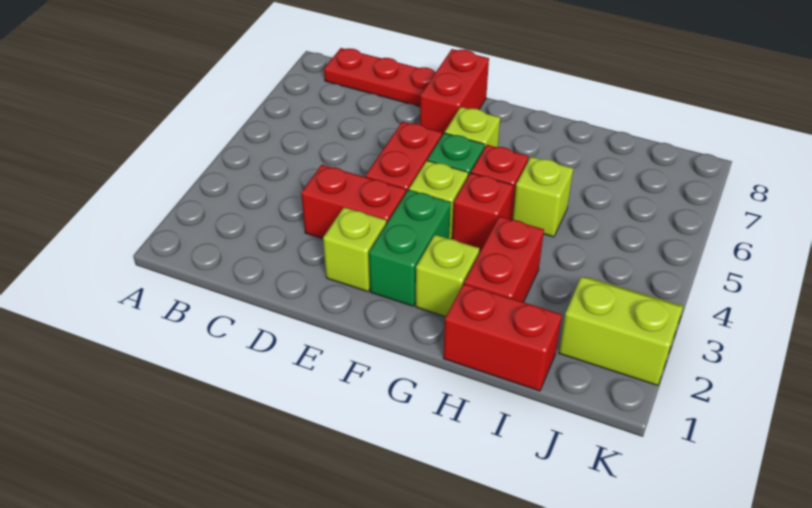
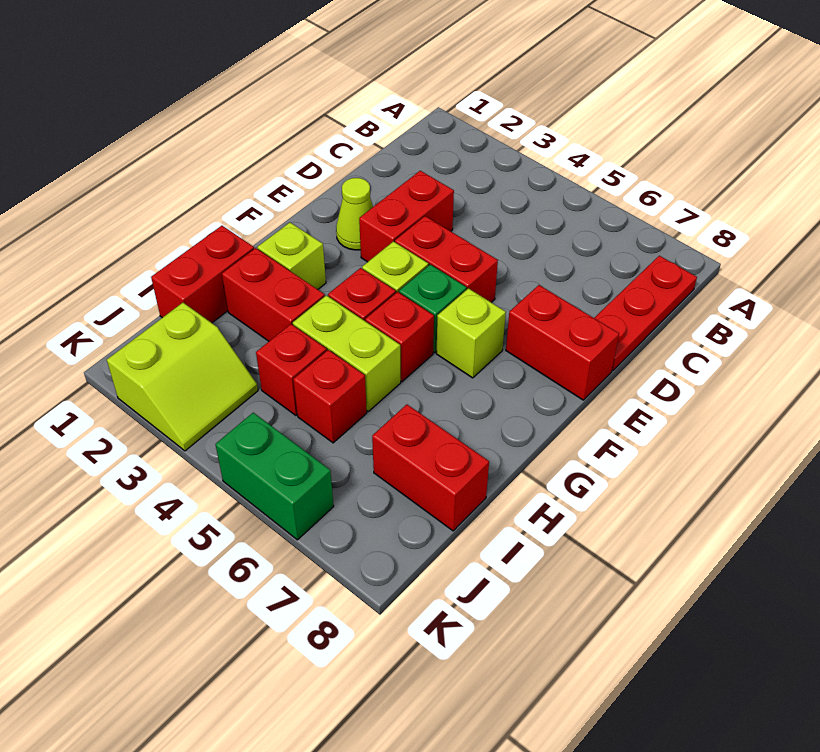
lime brick E2 level 1 -> lime cone E2 level 1
green brick F2:F3 level 1 -> green brick K5:K6 level 1
lime brick H5 level 1 -> lime brick H4:H5 level 1
none -> red brick I4 level 1
none -> red brick I5 level 1
none -> red brick I7:I8 level 1

